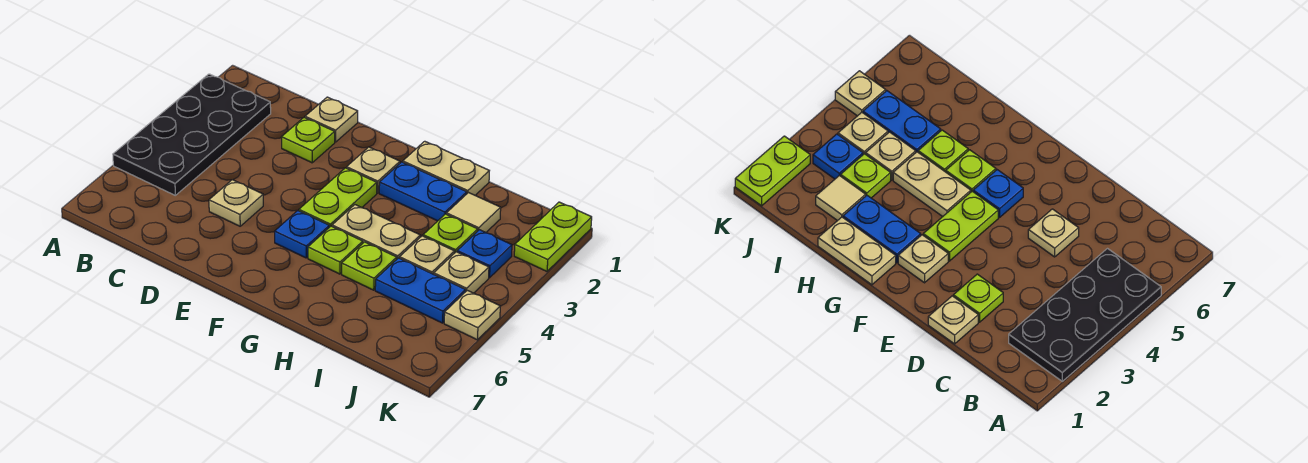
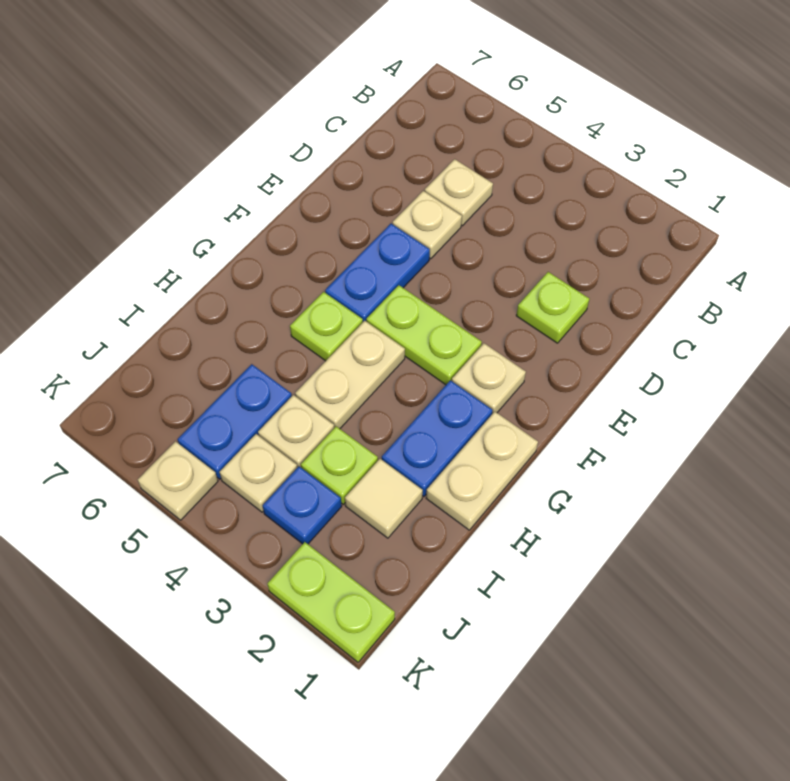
black plate A2:B5 level 1 -> none
tan plate D1 level 1 -> tan plate C5 level 1
blue plate F5 level 1 -> blue plate E5:F5 level 1
lime plate H5 level 1 -> none

